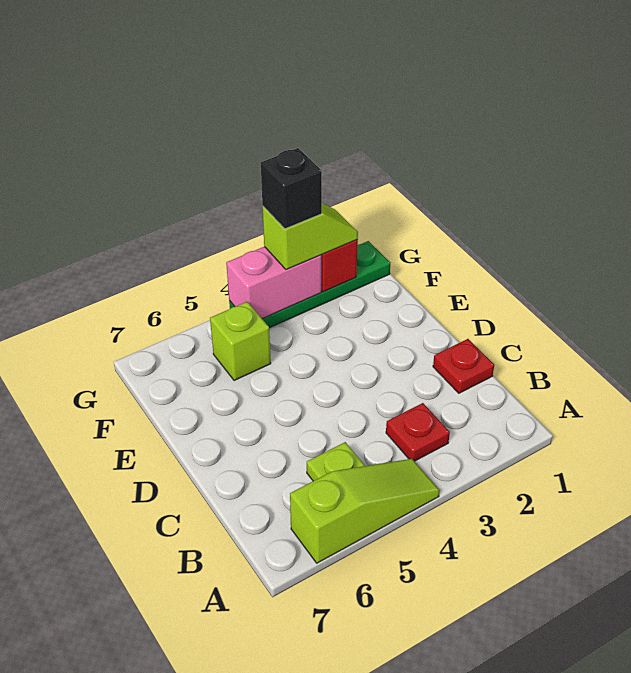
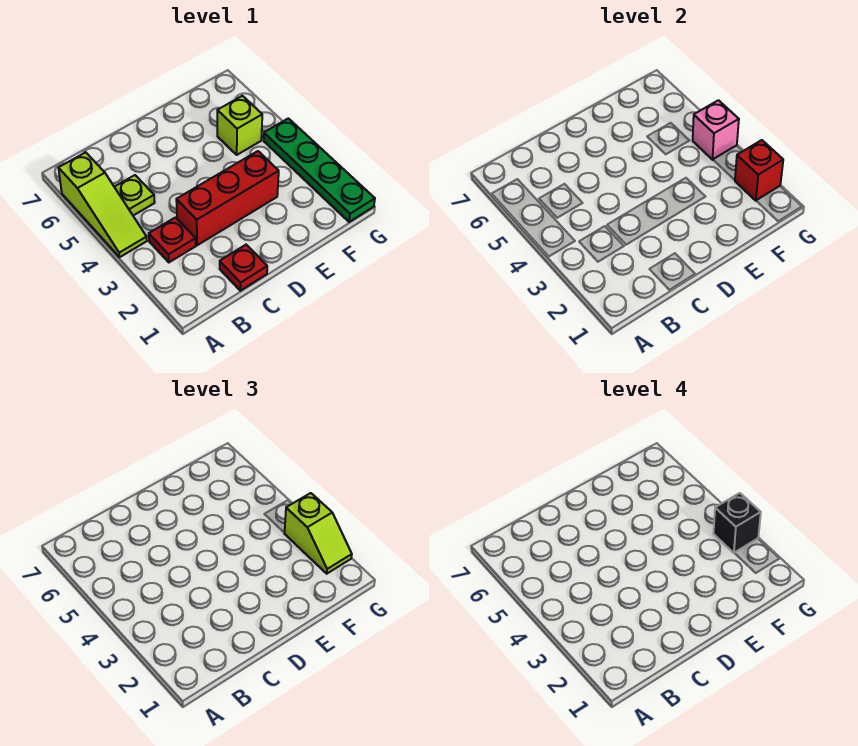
none -> red brick C3:E3 level 1
pink brick G3:G4 level 2 -> pink brick G4 level 2

